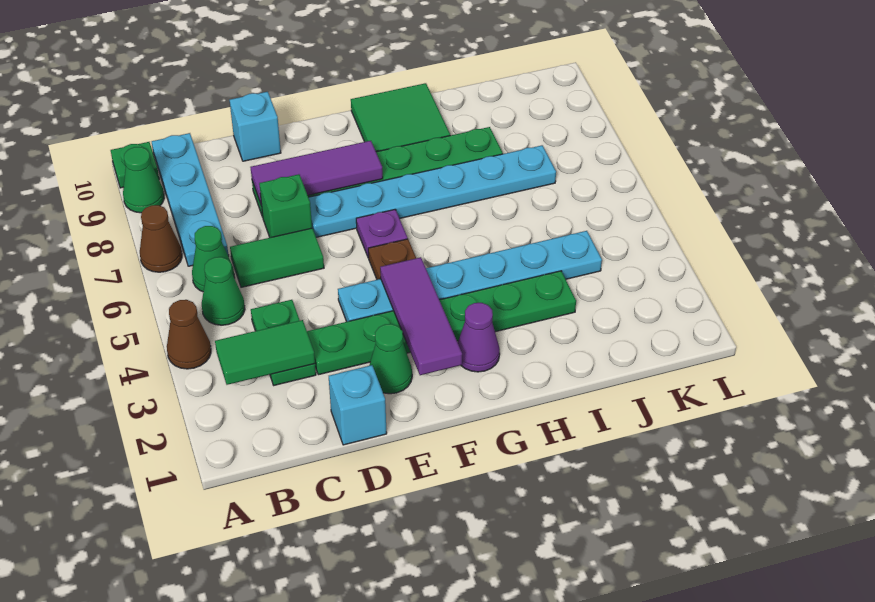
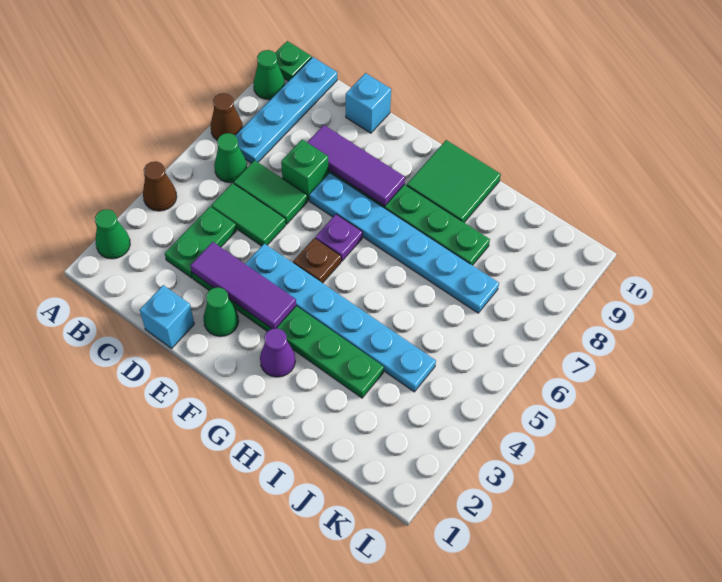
green tile B3:C3 level 2 -> green tile C5:D5 level 1
green cone B5 level 1 -> green cone A2 level 1
purple tile F2:F4 level 2 -> purple tile D3:F3 level 2

